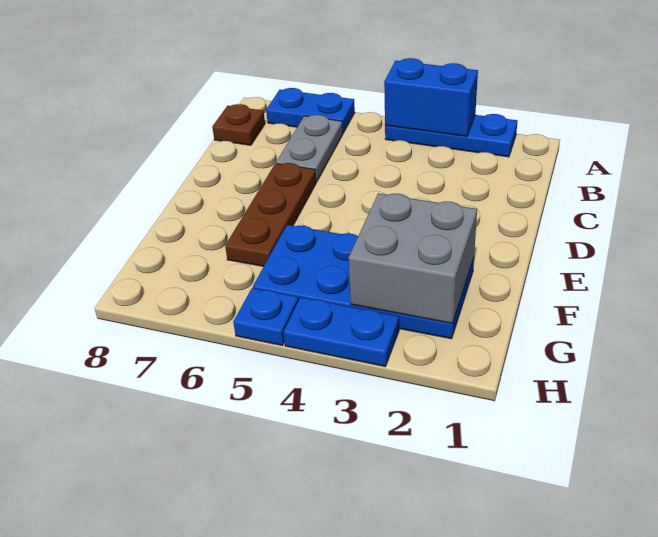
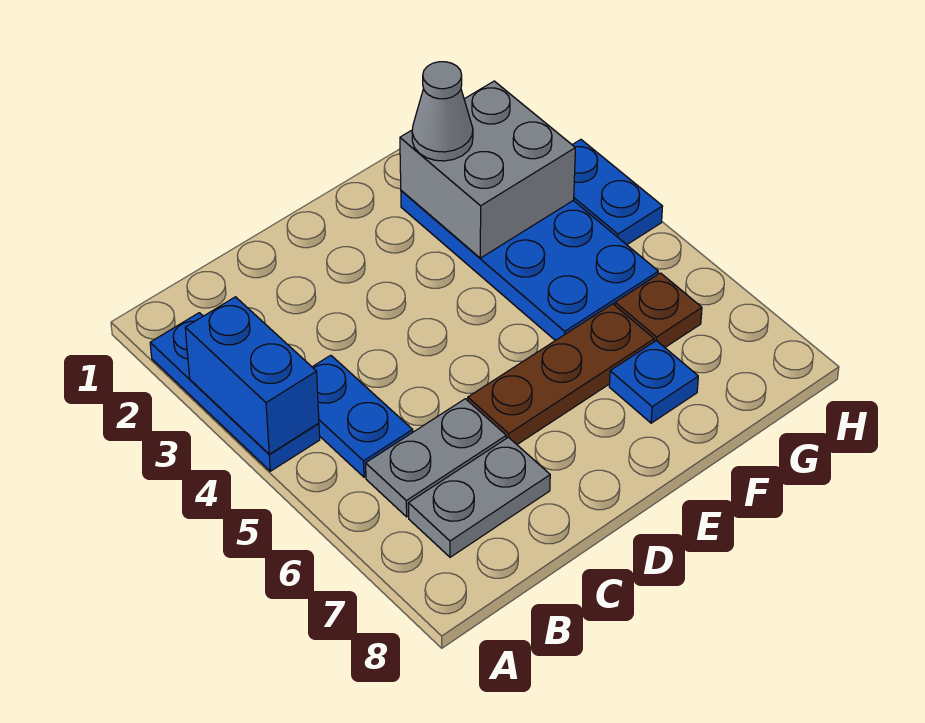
blue plate A6:A7 level 1 -> blue plate B4:B5 level 1
none -> grey plate B7:C7 level 1
brown plate B8 level 1 -> brown plate G6 level 1
none -> grey cone F2 level 3
blue plate H5 level 1 -> blue plate F7 level 1

